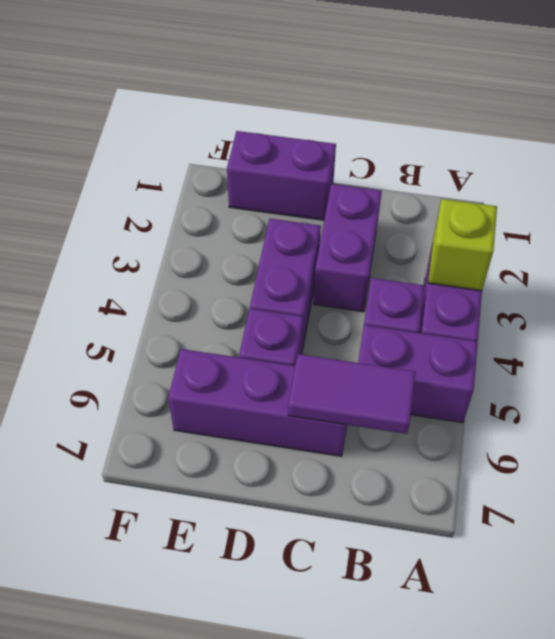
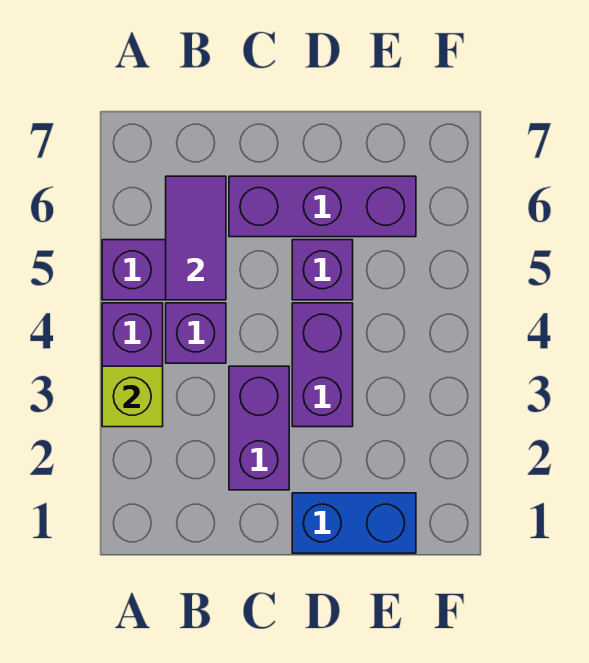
purple tile B6:C6 level 2 -> purple tile B5:B6 level 2
purple brick D1:E1 level 1 -> blue brick D1:E1 level 1

